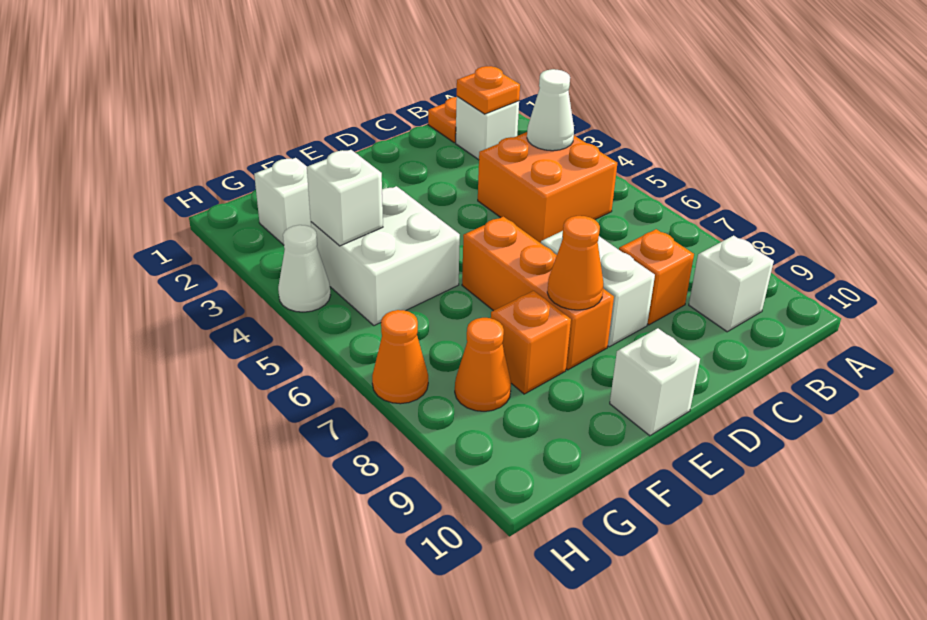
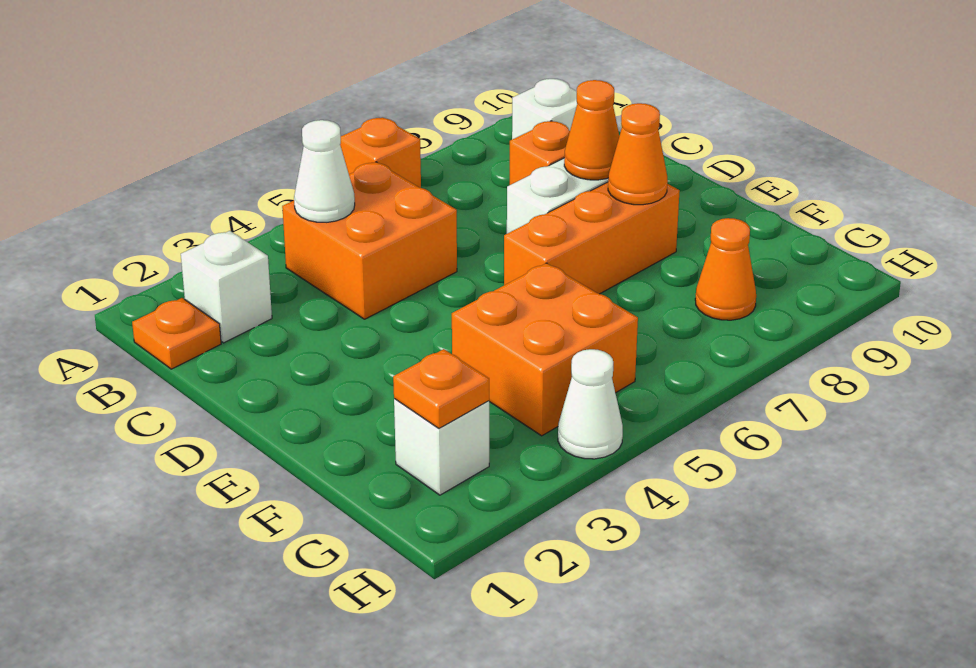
orange plate B2 level 2 -> orange plate G2 level 2
white brick E10 level 1 -> none
white brick F4:G5 level 1 -> orange brick F4:G5 level 1
orange brick F8 level 1 -> orange brick A6 level 1
white brick G4 level 2 -> none
orange cone H7 level 1 -> orange cone D8 level 2

